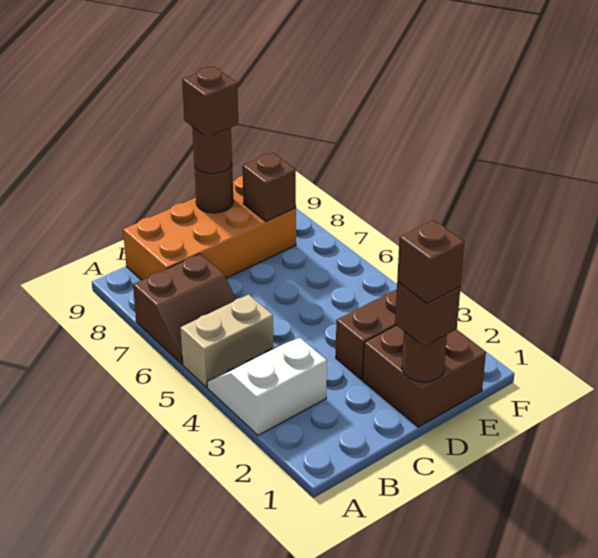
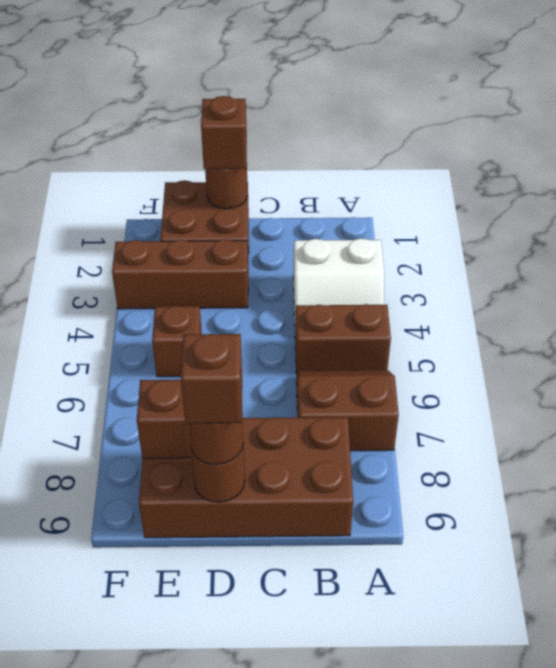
tan brick A5:B5 level 1 -> brown brick A5:B5 level 1
orange brick B8:E9 level 1 -> brown brick B8:E9 level 1
brown brick D1 level 4 -> brown brick E5 level 1

